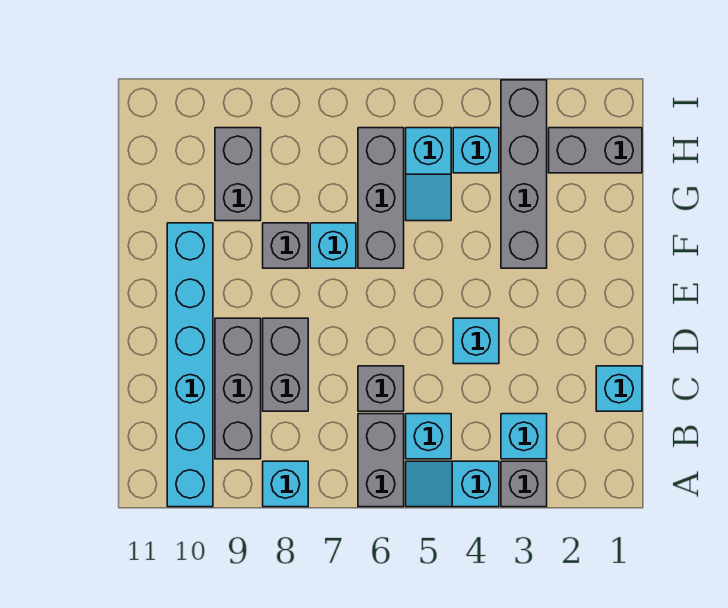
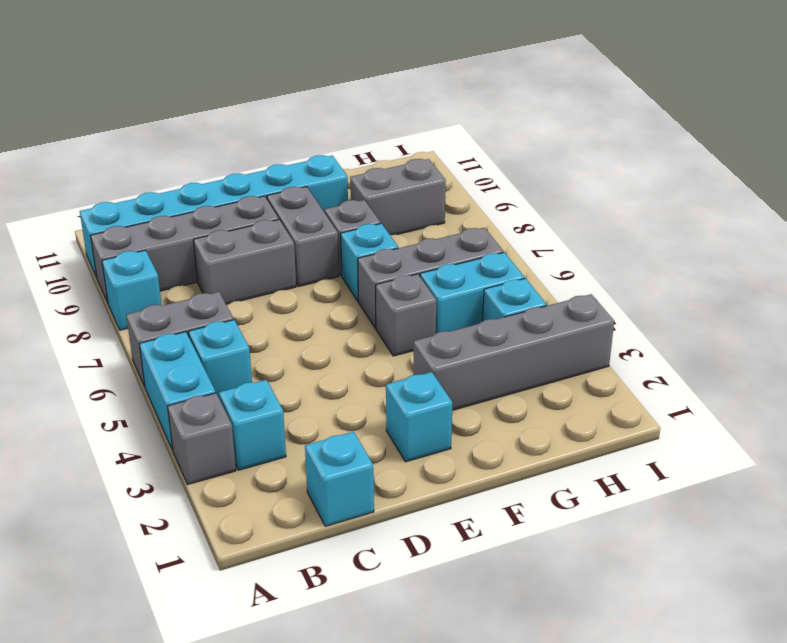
cyan slope A4:A5 level 1 top 4 -> cyan brick A4:A5 level 1
grey brick B9:D9 level 1 -> grey brick A9:D9 level 1
grey brick C6 level 1 -> grey brick F5 level 1
cyan brick D4 level 1 -> cyan brick E2 level 1
cyan slope G5:H5 level 1 top H -> cyan brick G5:H5 level 1
grey brick H1:H2 level 1 -> grey brick E8:E9 level 1

